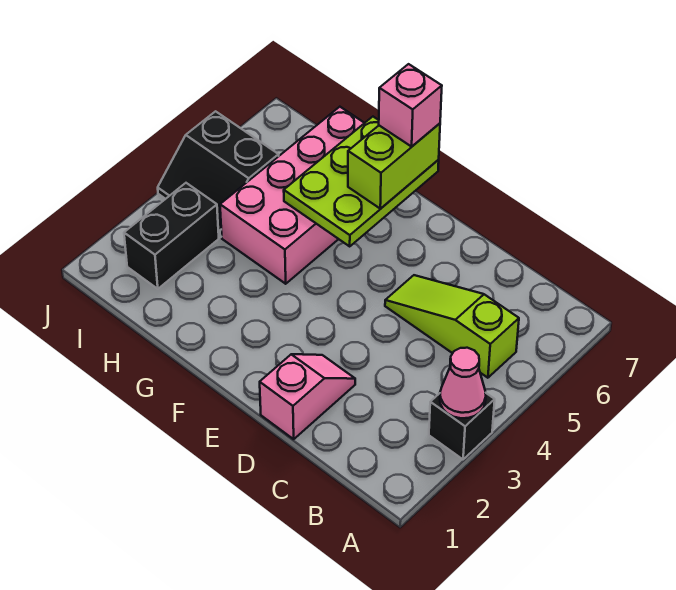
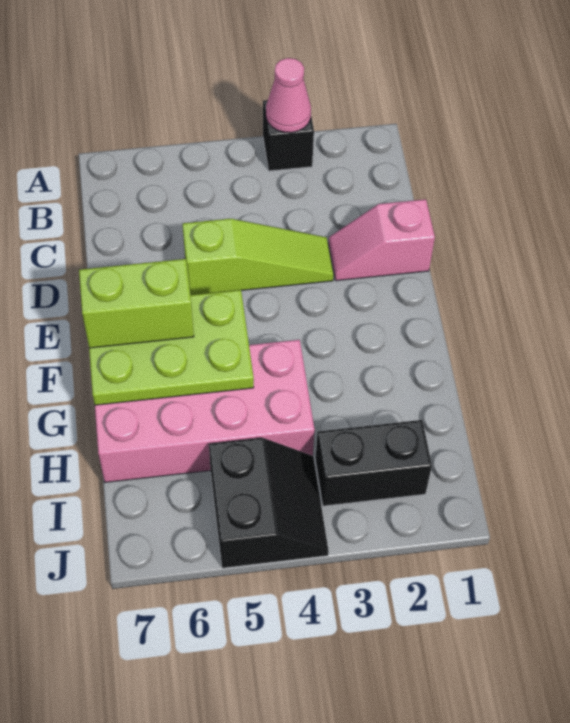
lime slope B5:D5 level 1 top B -> lime slope D3:D5 level 1 top 5
pink brick F7 level 4 -> none

